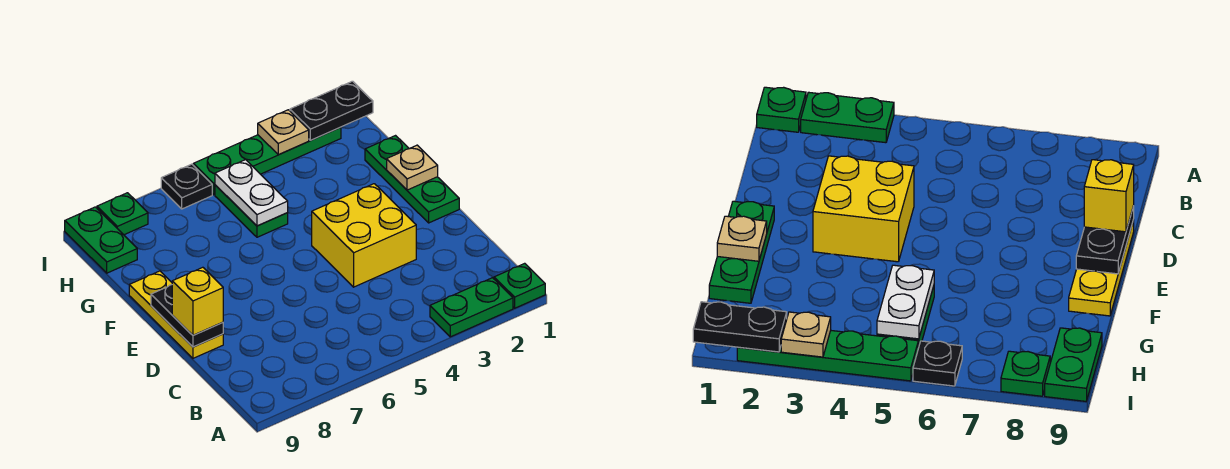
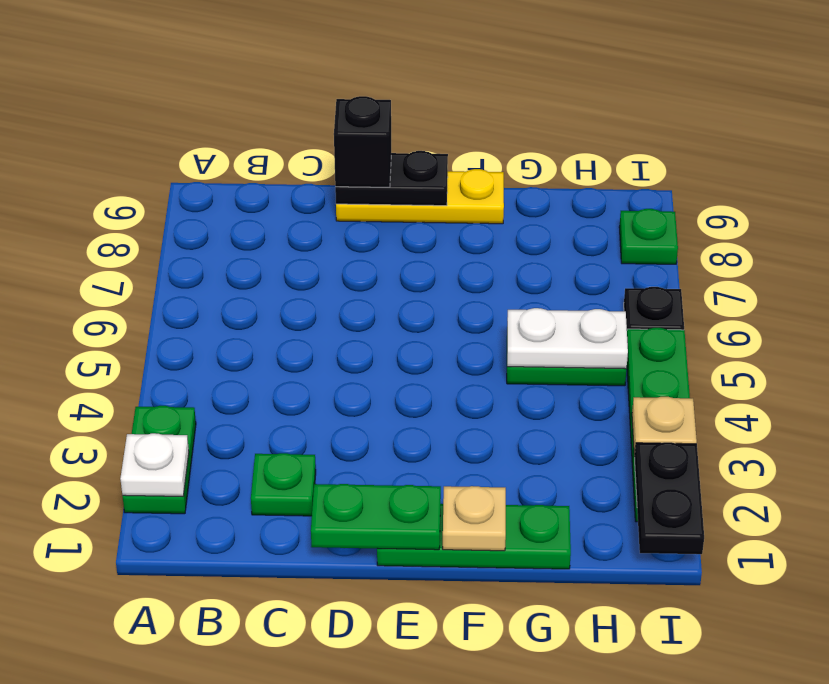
green plate A1 level 1 -> green plate C2 level 1
none -> white plate A2 level 2
yellow brick D3:E4 level 1 -> none
yellow brick D9 level 3 -> black brick D9 level 3
green plate H9:I9 level 1 -> green plate D1:E1 level 2

